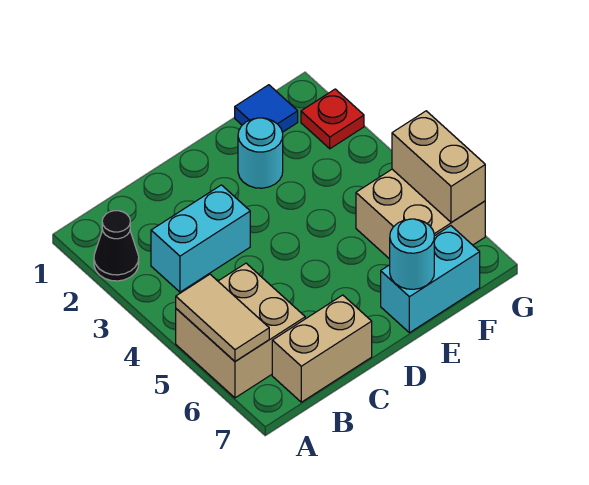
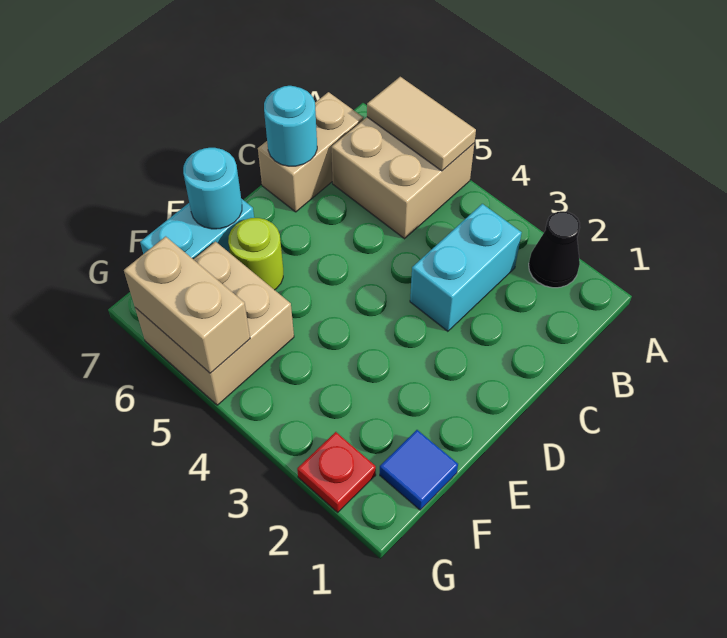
cyan round brick E2 level 1 -> cyan round brick C7 level 2
none -> lime round brick E6 level 1

